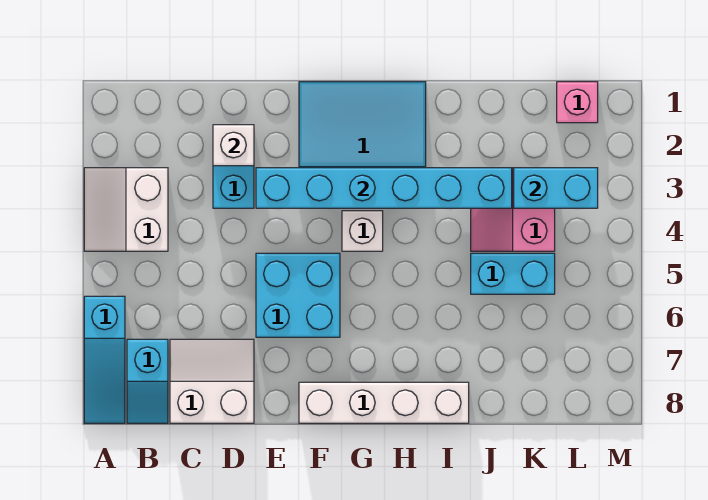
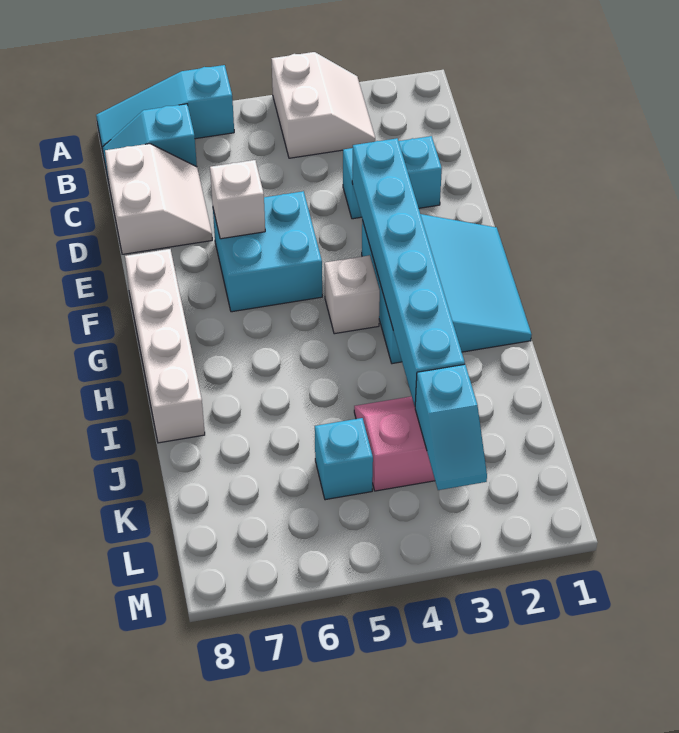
white slope A3:B4 level 1 top B -> white slope A3:B4 level 1 top 4
white brick D2 level 2 -> white brick E6 level 2
cyan brick J5:K5 level 1 -> cyan brick K5 level 1
cyan brick K3:L3 level 2 -> cyan slope K3:L3 level 2 top K
pink brick L1 level 1 -> none

